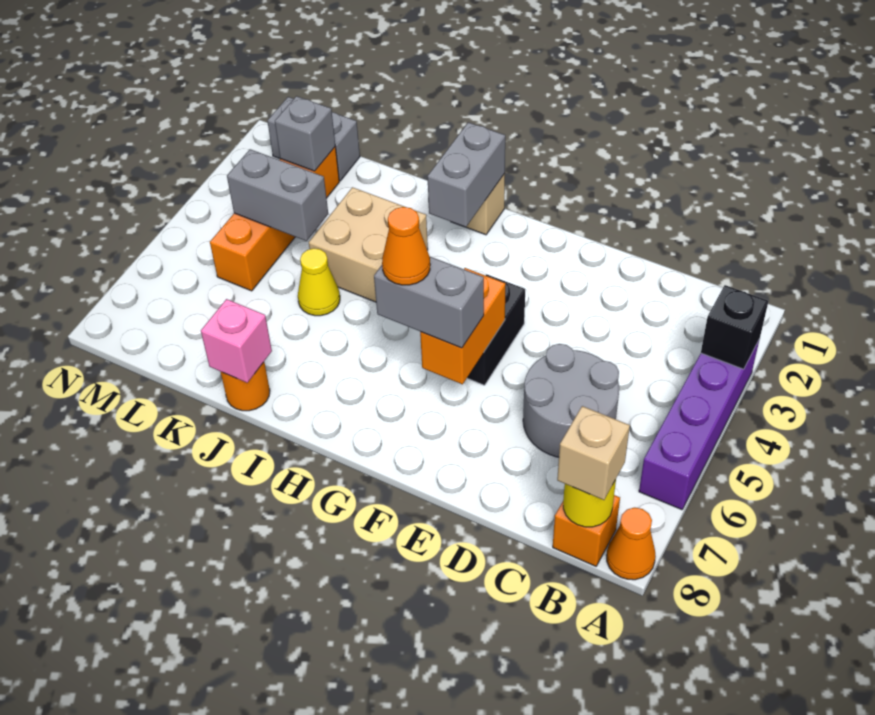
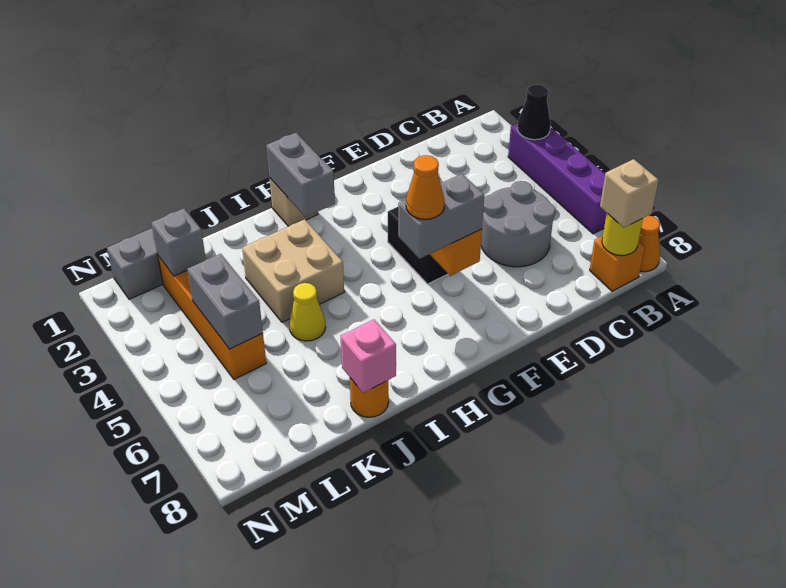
black brick A3 level 2 -> black cone A3 level 2
grey brick K4:L4 level 2 -> grey brick L4:L5 level 2

